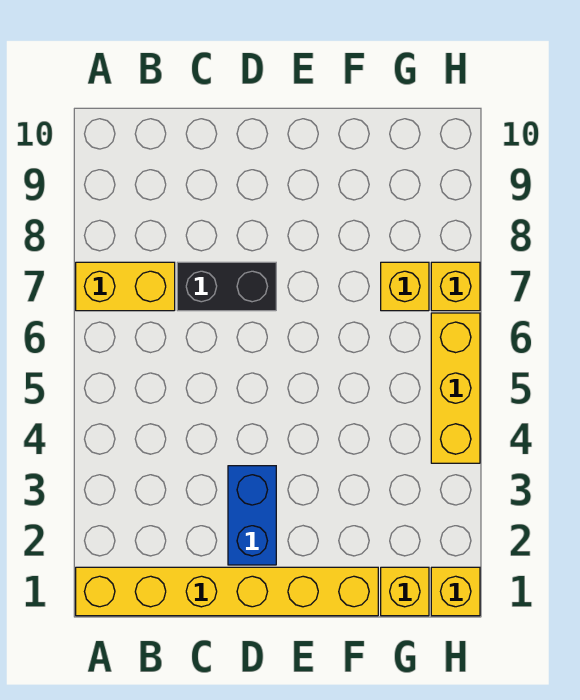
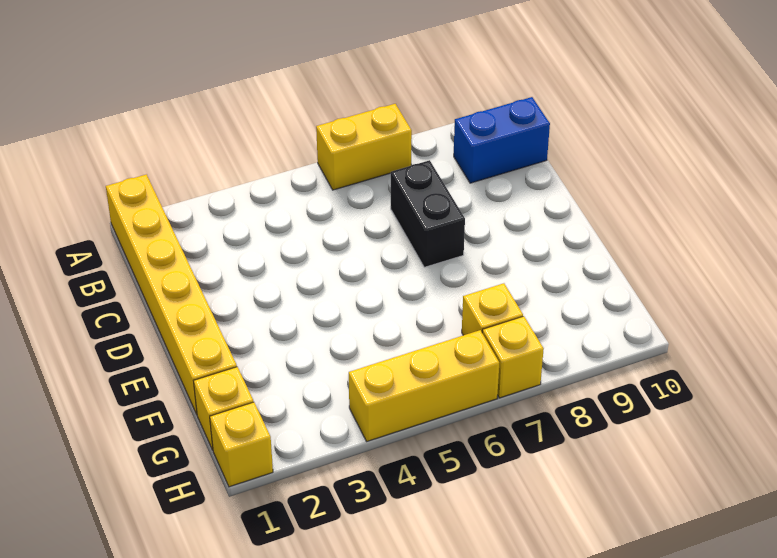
yellow brick A7:B7 level 1 -> yellow brick A6:A7 level 1
blue brick D2:D3 level 1 -> blue brick B9:B10 level 1

